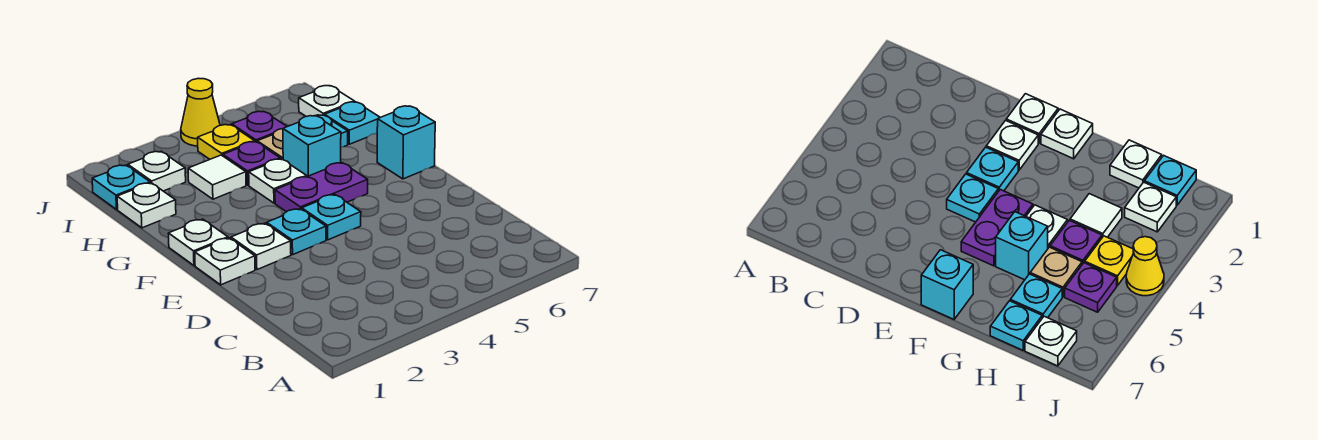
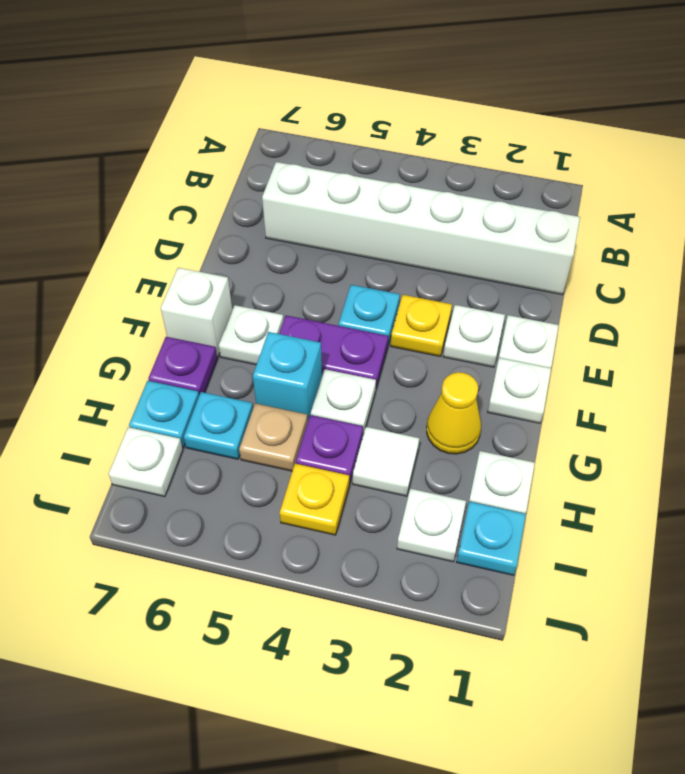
none -> white brick C1:C6 level 1
cyan plate E3 level 1 -> yellow plate E3 level 1
none -> white plate F6 level 1
cyan brick F7 level 1 -> white brick F7 level 1
purple plate I5 level 1 -> purple plate G7 level 1
yellow cone J4 level 1 -> yellow cone G2 level 1

